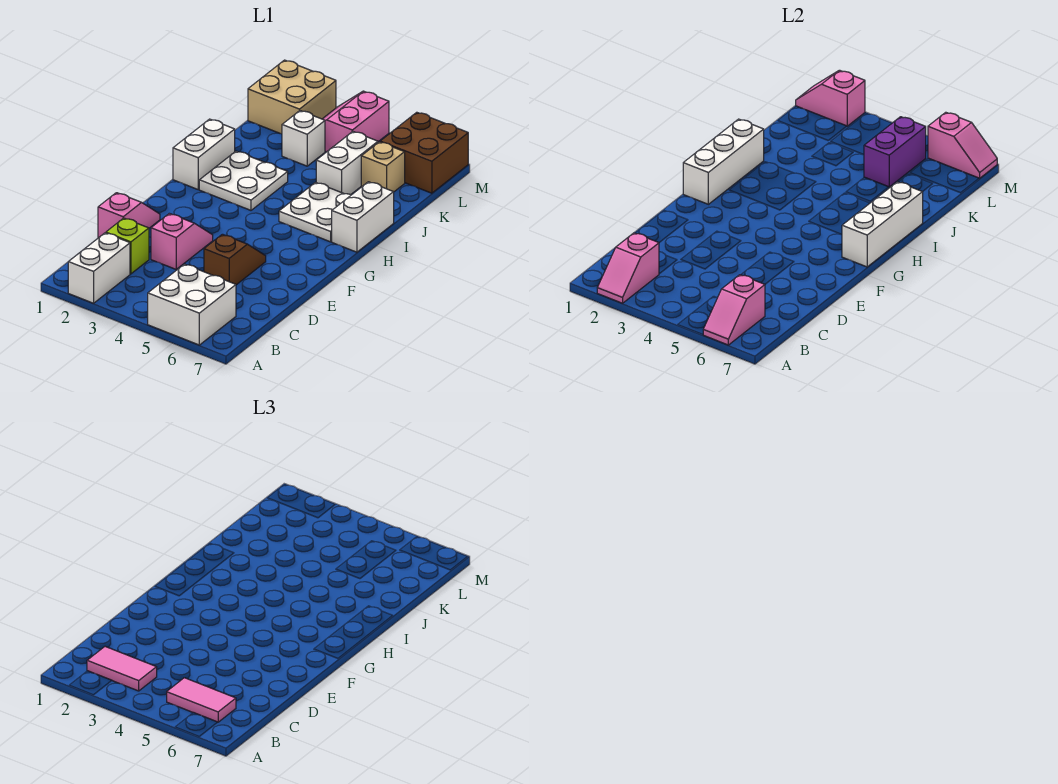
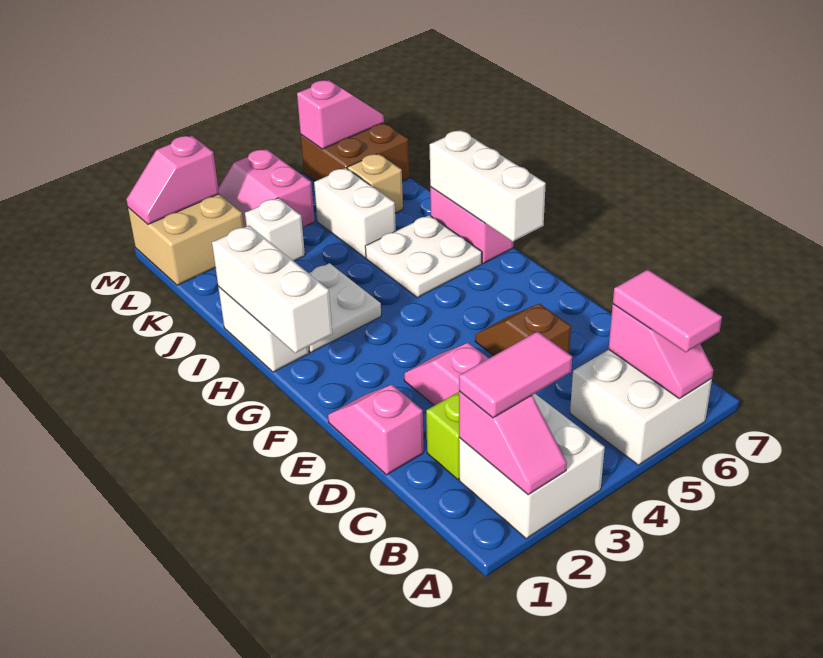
white brick A2:B2 level 1 -> white brick A2:B3 level 1
pink tile B5:B6 level 3 -> pink tile A6:B6 level 3
white brick H7:I7 level 1 -> pink brick H7:I7 level 1
purple brick K5:L5 level 2 -> none

